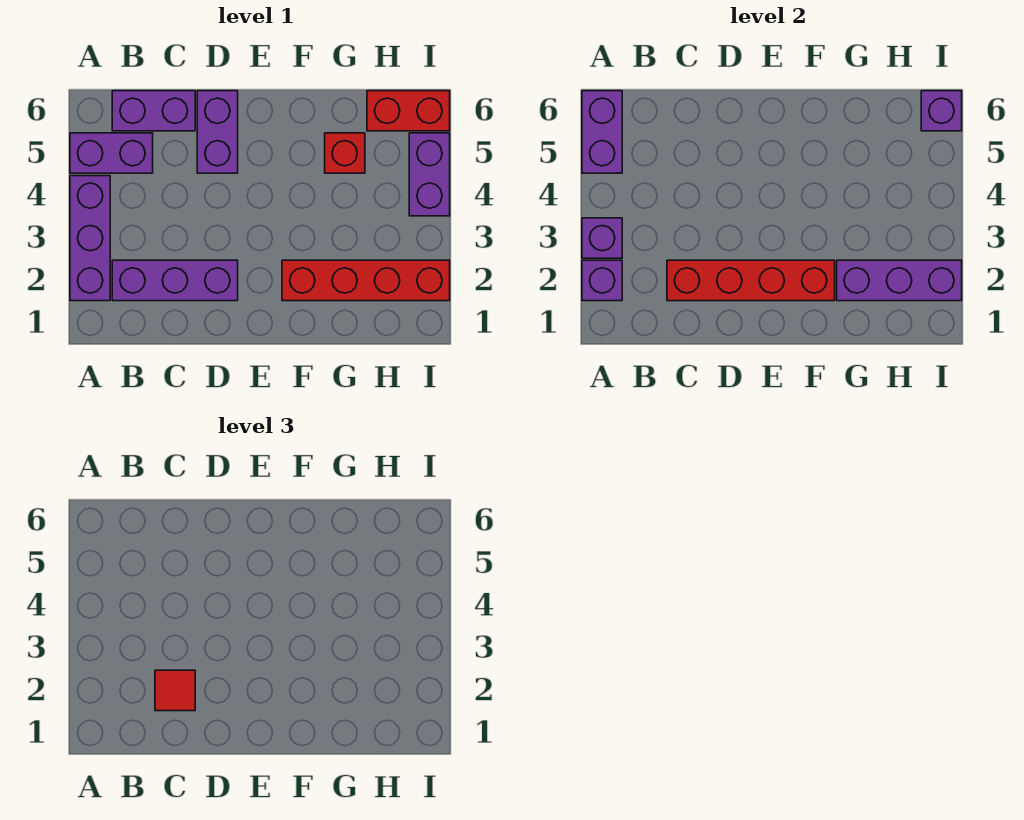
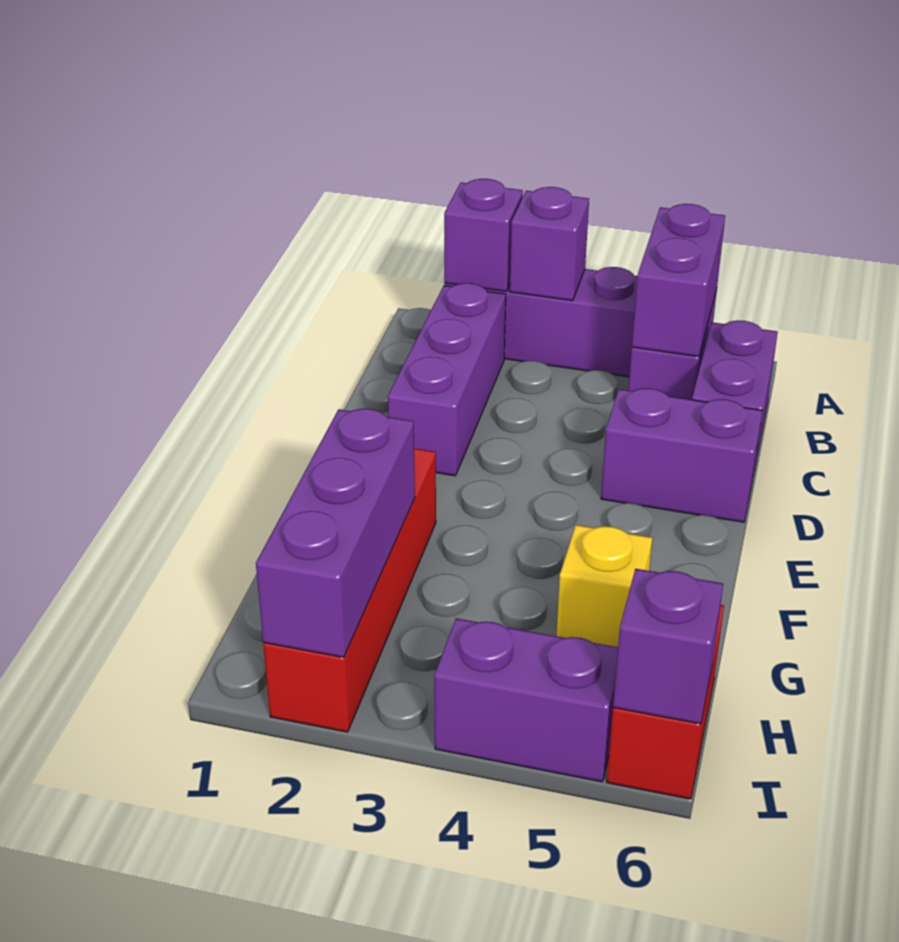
purple brick A5:A6 level 2 -> purple brick A5:B5 level 2
red brick C2:F2 level 2 -> none
red tile C2 level 3 -> none
red brick G5 level 1 -> yellow brick G5 level 1

